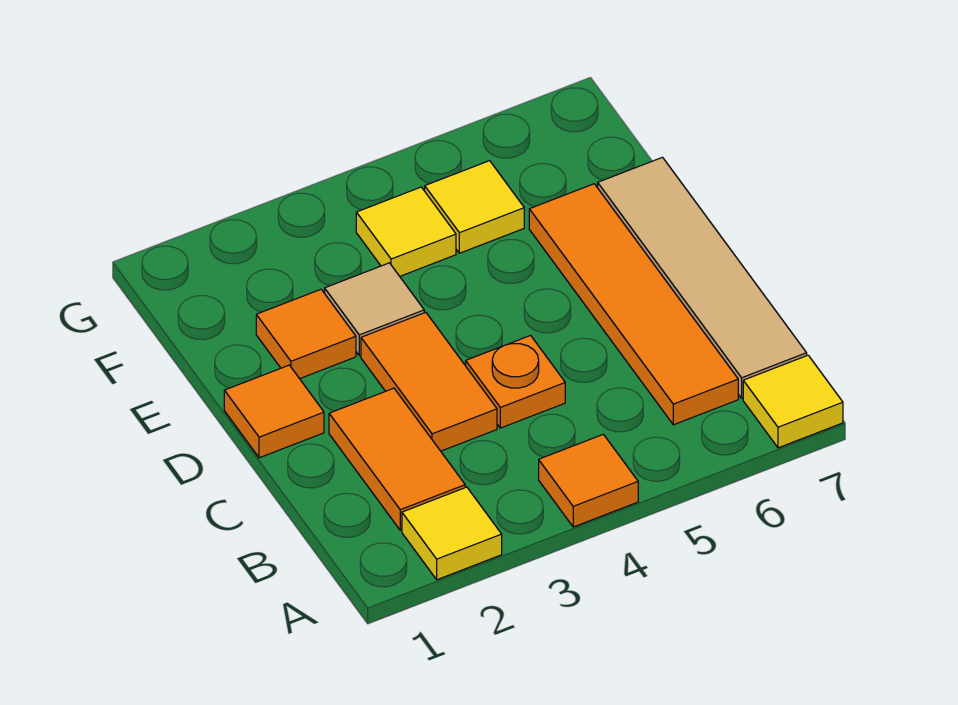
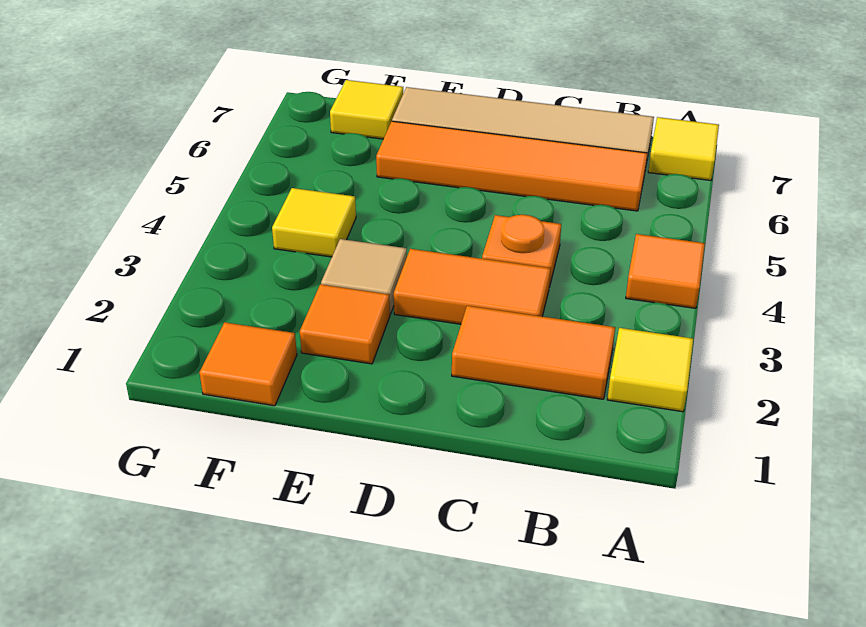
orange tile D1 level 1 -> orange tile F1 level 1
yellow tile F5 level 1 -> yellow tile F7 level 1

